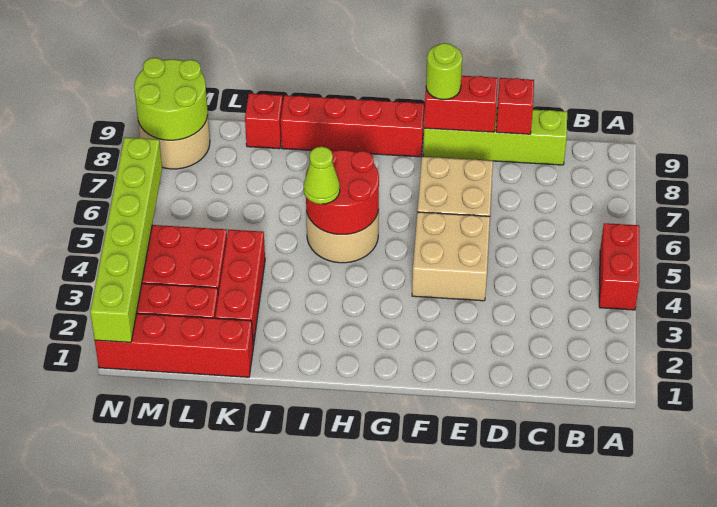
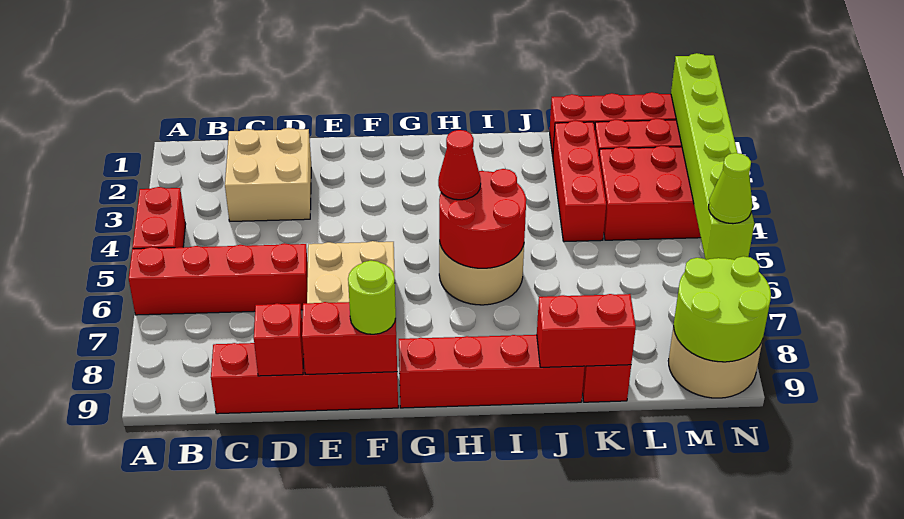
none -> red brick A6:D6 level 1
lime brick C9:F9 level 1 -> red brick C9:F9 level 1
tan brick E4:F5 level 1 -> tan brick C2:D3 level 1
none -> red cone H5 level 3
lime cone I5 level 3 -> lime cone N6 level 3
none -> red brick J9:K9 level 2

